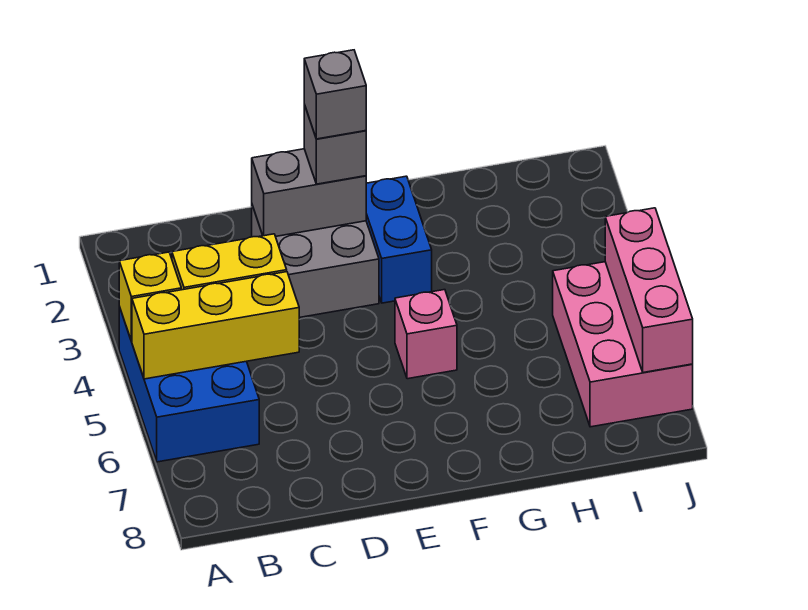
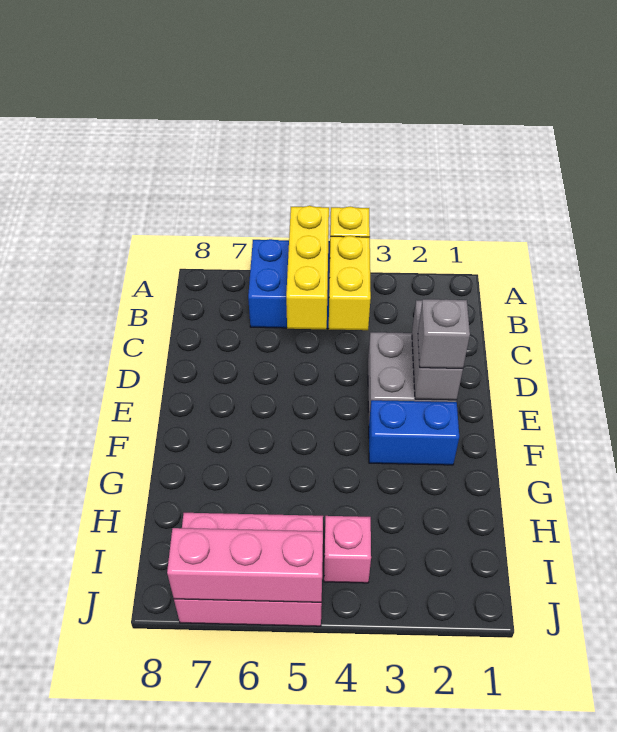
grey brick E2 level 4 -> none
pink brick F5 level 1 -> pink brick I4 level 1

